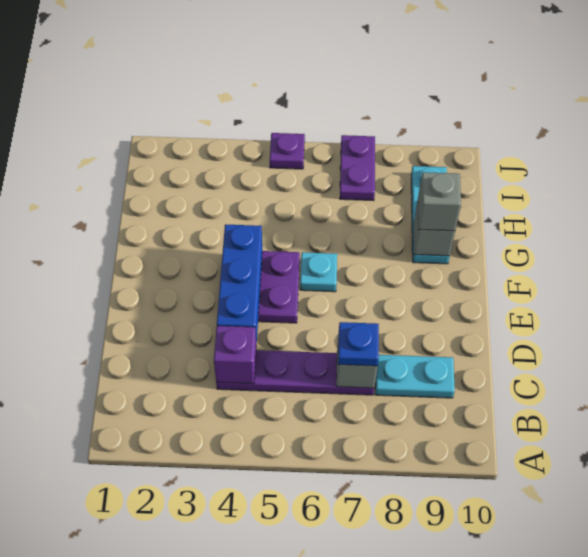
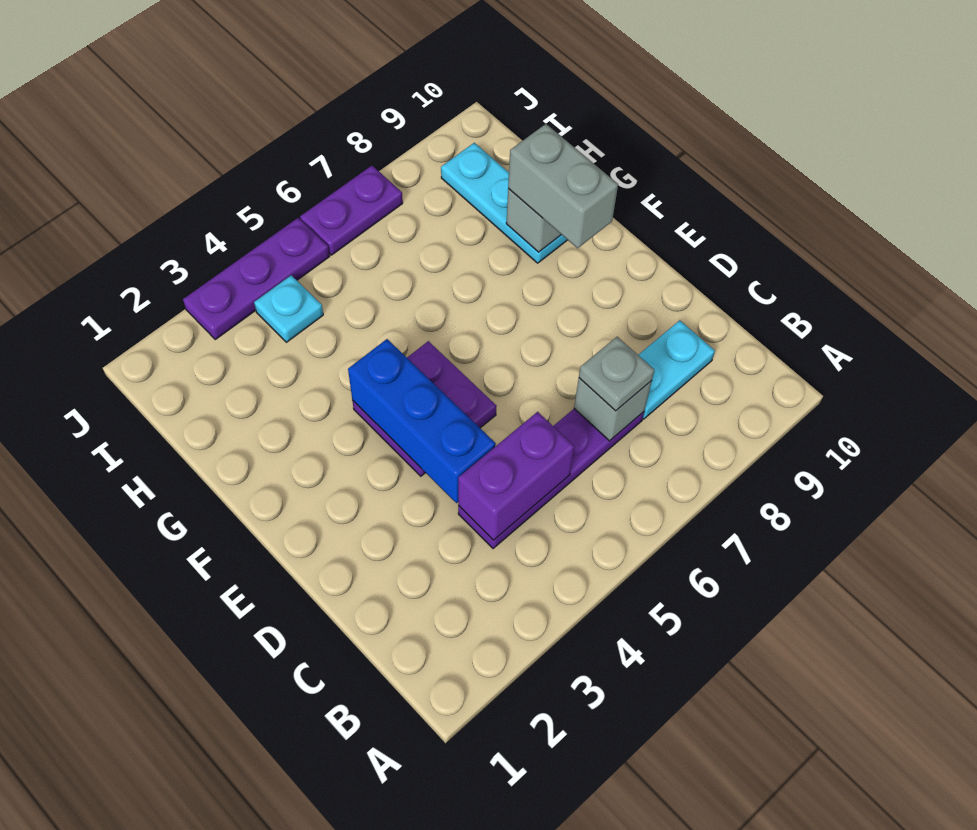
purple brick C4 level 2 -> purple brick C4:C5 level 2
blue plate C7 level 3 -> grey plate C7 level 3
cyan plate F6 level 1 -> cyan plate I4 level 1
grey brick G9 level 3 -> grey brick F9:G9 level 3
purple plate I7:J7 level 1 -> purple plate J6:J7 level 1
purple plate J5 level 1 -> purple plate J3:J5 level 1

